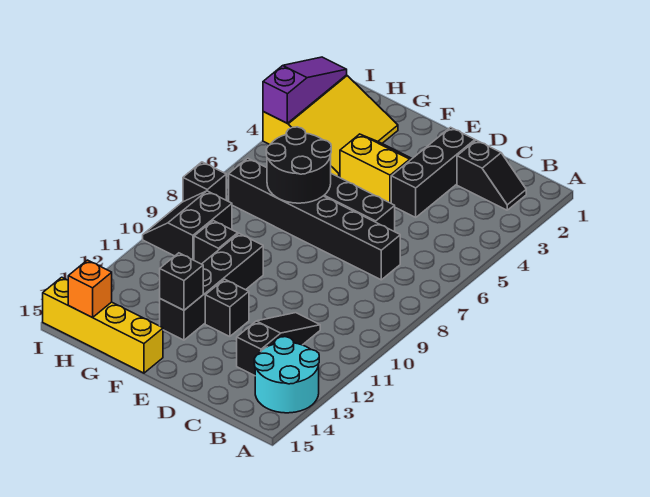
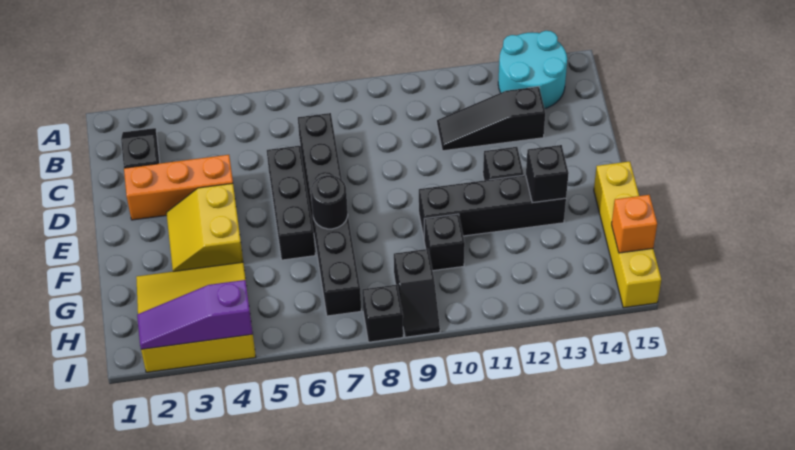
black brick D2:D4 level 1 -> orange brick D2:D4 level 1
black round brick F6:G7 level 2 -> black round brick F7 level 2
black slope H9:I10 level 1 top H -> black slope H9:I9 level 1 top H

